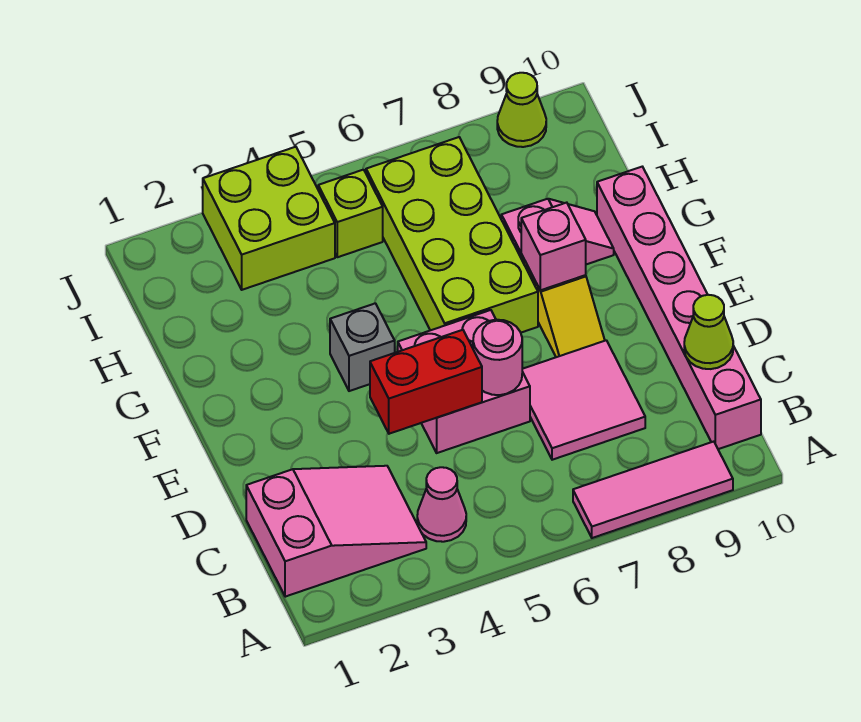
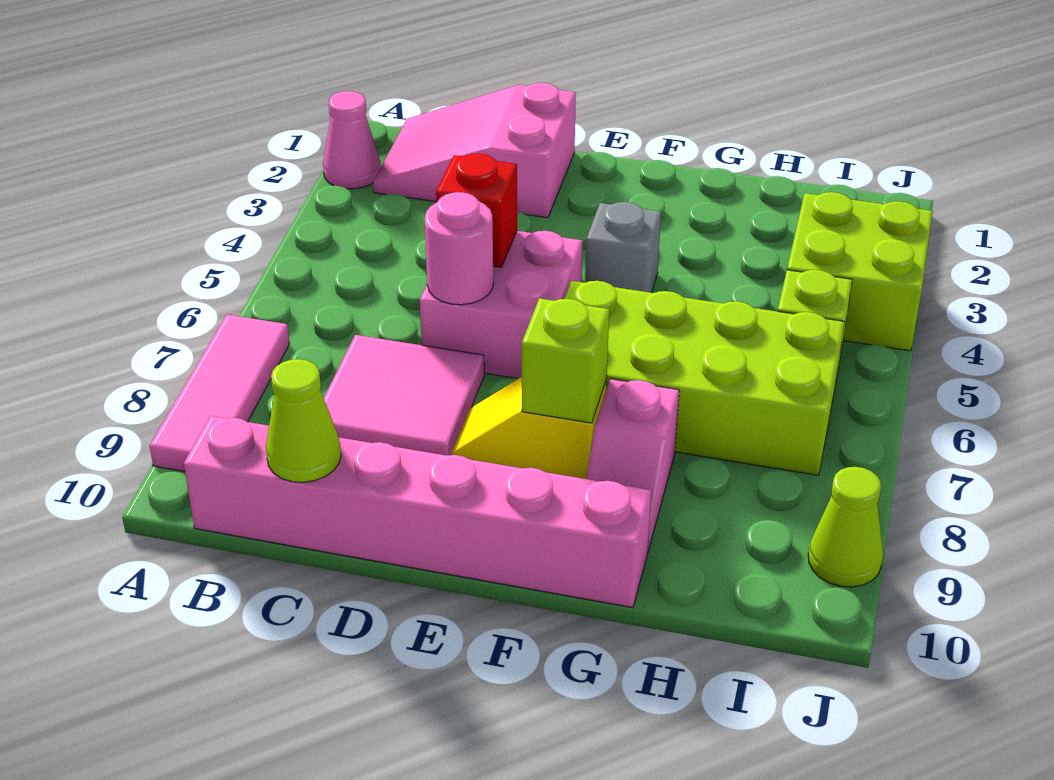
pink slope B1:C3 level 1 top 1 -> pink slope B1:D2 level 1 top D
pink cone B4 level 1 -> pink cone A2 level 1
red brick D4:D5 level 2 -> red brick D5 level 2
pink brick F8 level 2 -> lime brick F8 level 2

